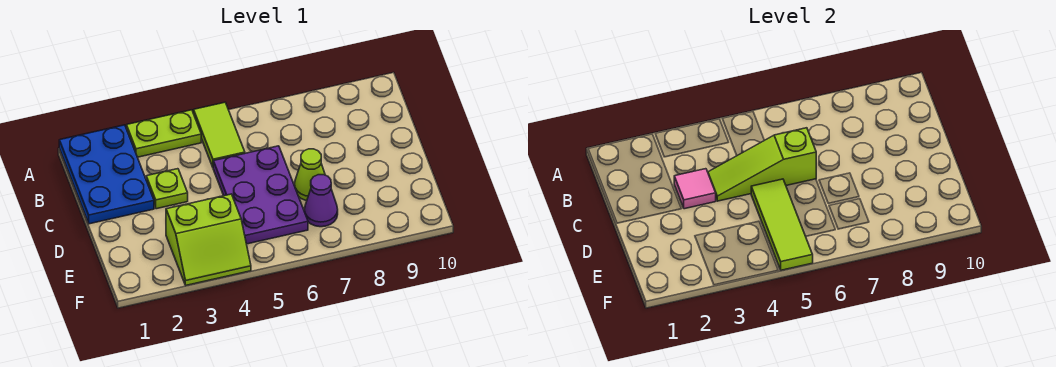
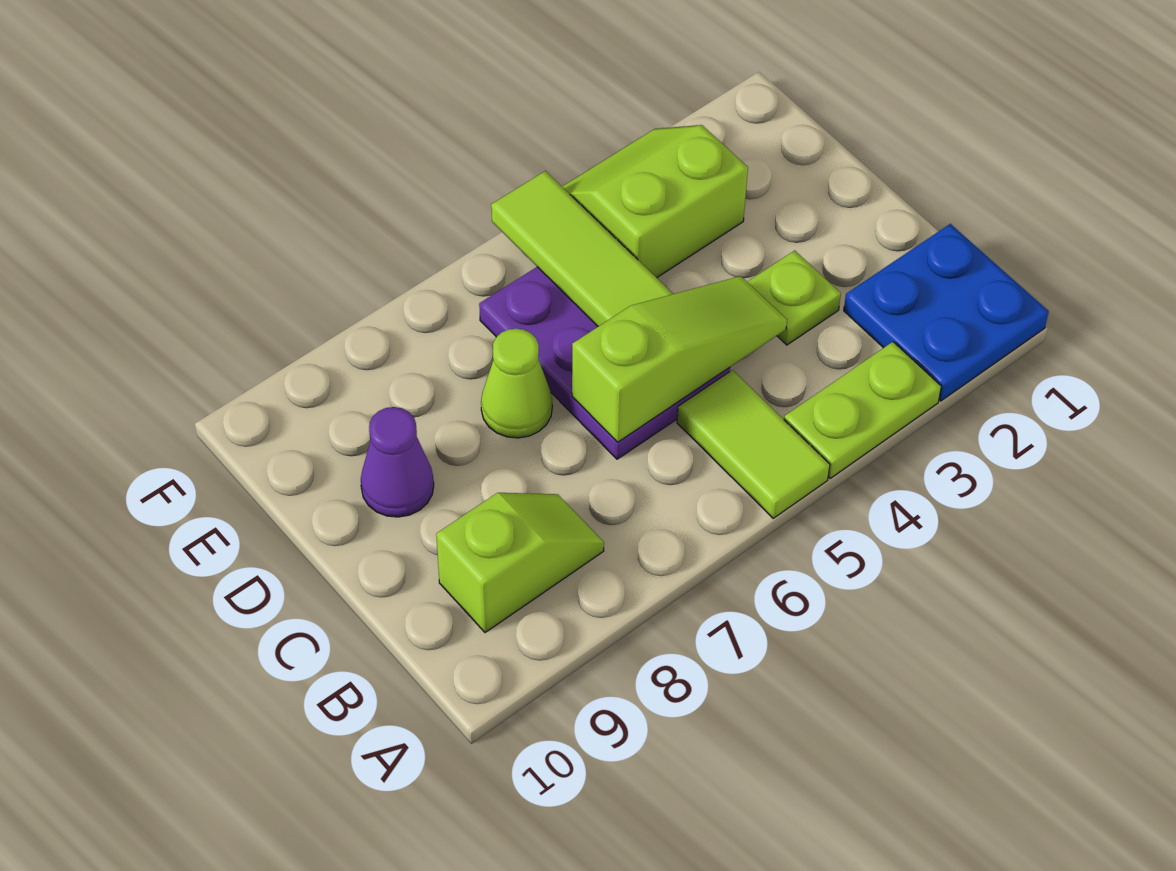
blue plate A1:C2 level 1 -> blue plate A1:B2 level 1
none -> lime slope B8:B9 level 1 top 9
pink tile C3 level 2 -> none
purple cone E7 level 1 -> purple cone D9 level 1

